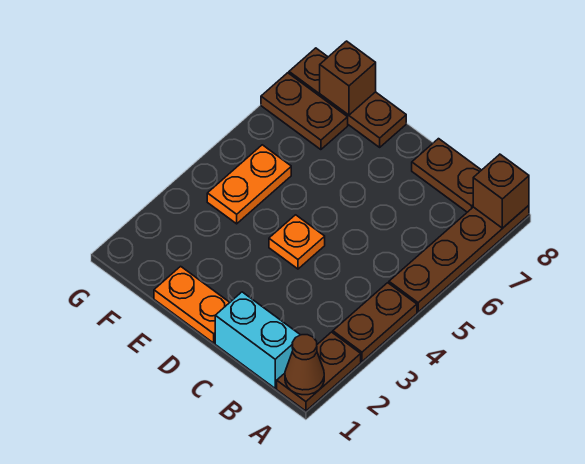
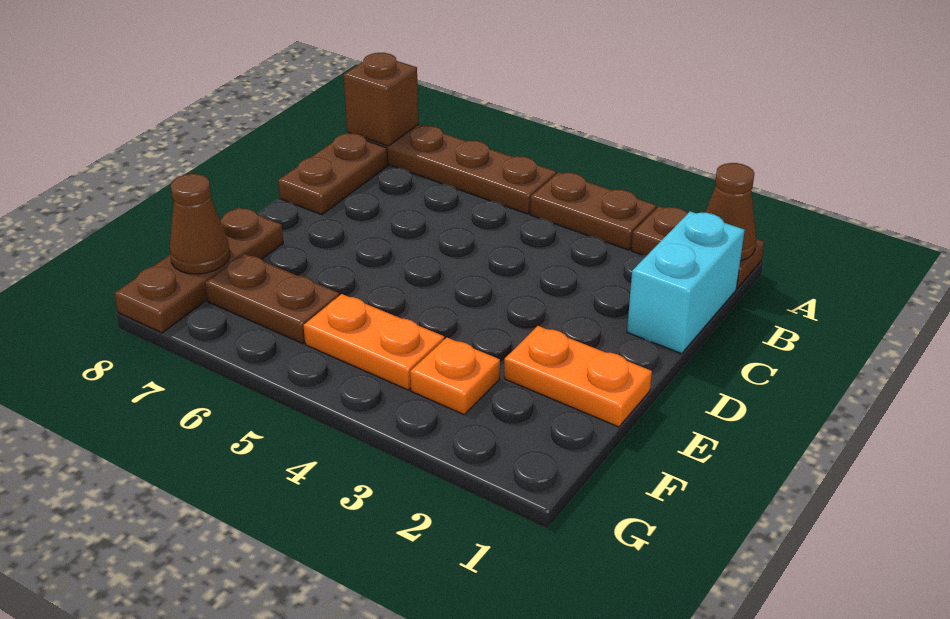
orange plate D1:E1 level 1 -> orange plate E1:E2 level 1
orange plate D4 level 1 -> orange plate F3 level 1
brown plate F7:G7 level 1 -> brown plate F6:F7 level 1
brown brick F8 level 2 -> brown cone F8 level 2

